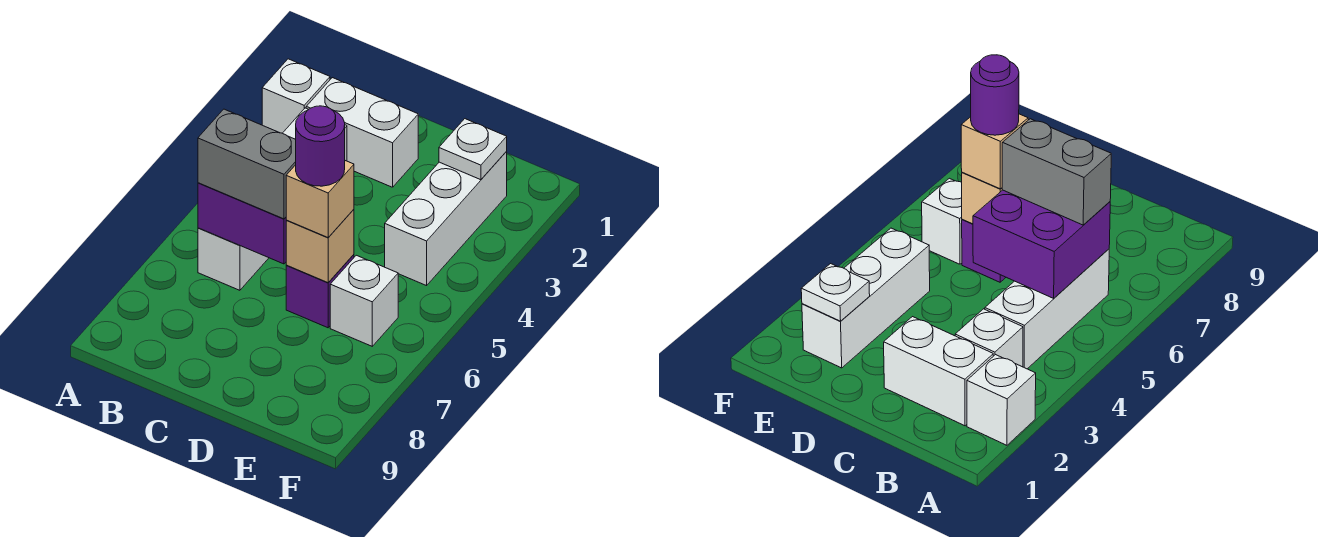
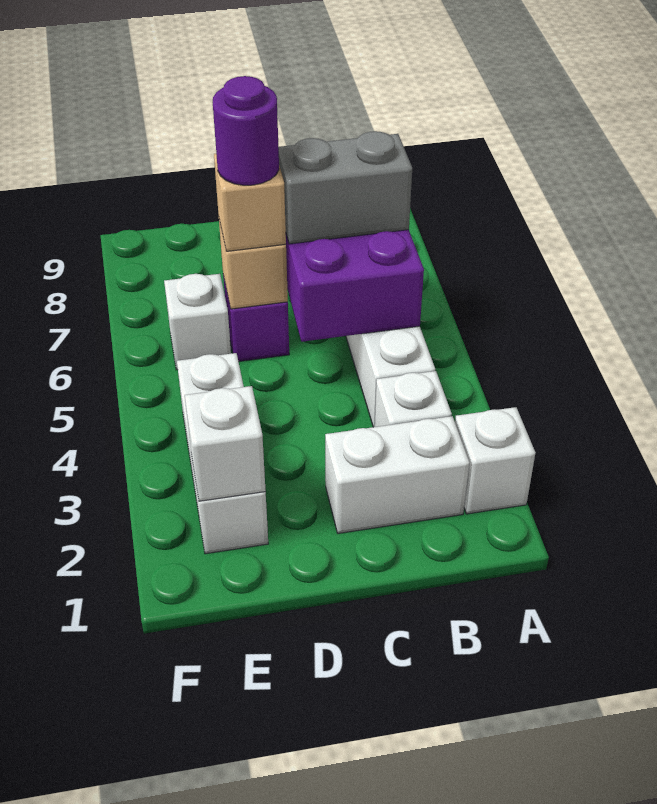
white plate E2 level 2 -> white brick E2 level 2

